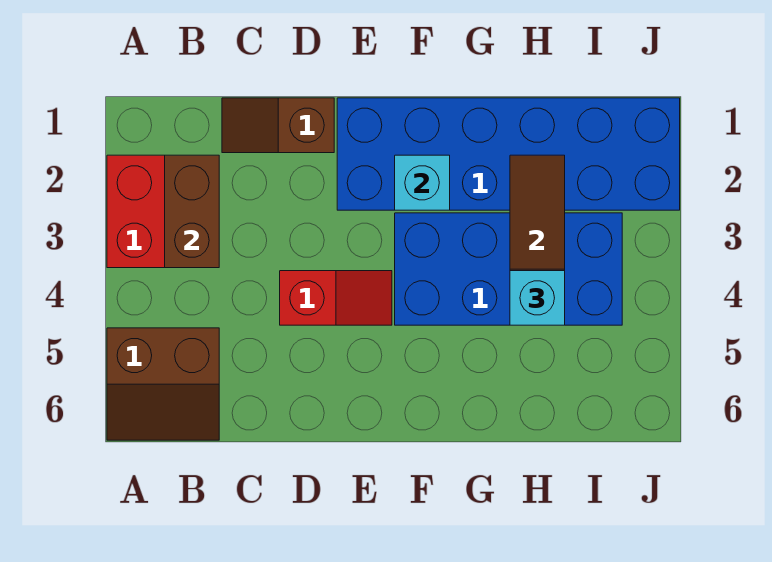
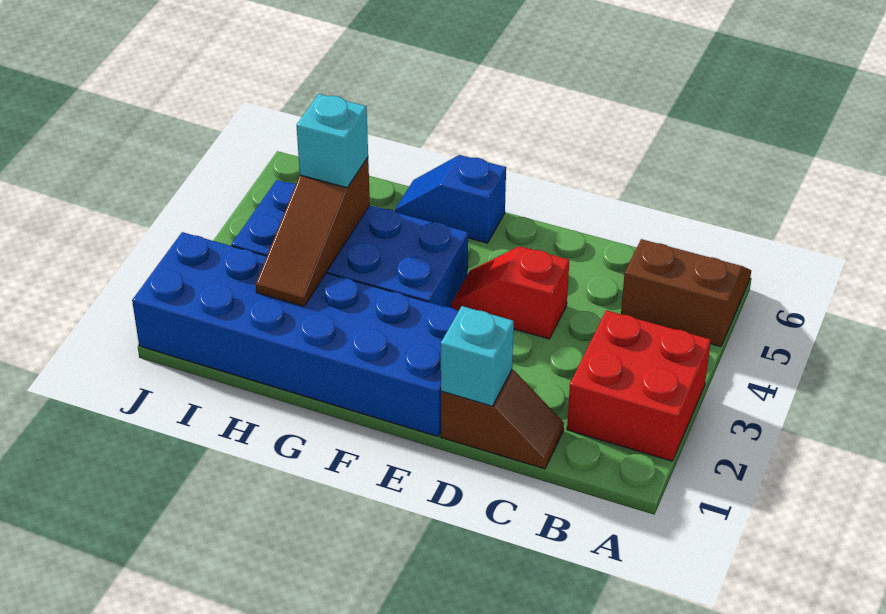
brown brick B2:B3 level 2 -> none
cyan brick F2 level 2 -> cyan brick D1 level 2
none -> blue slope F6:G6 level 1 top F

